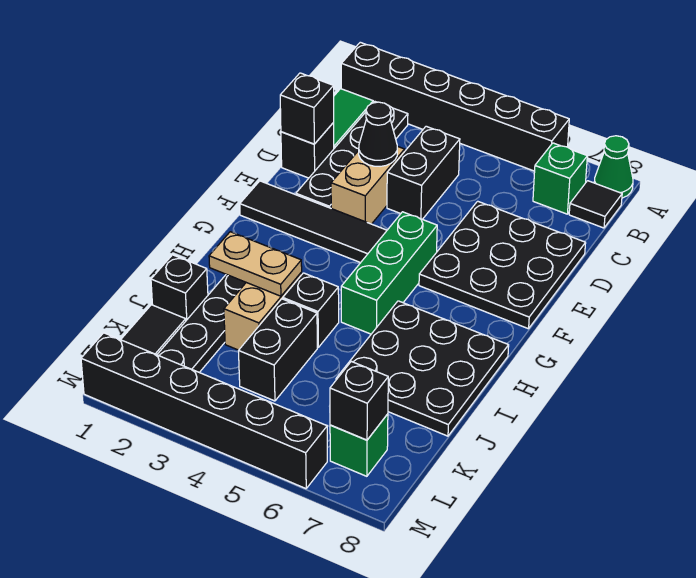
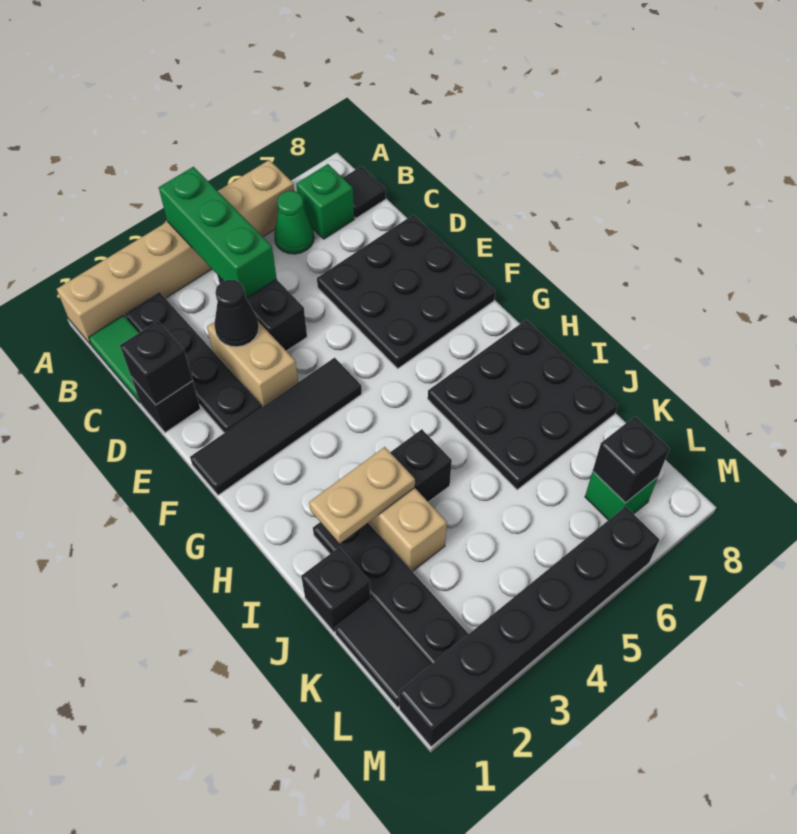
black brick A1:A6 level 1 -> tan brick A1:A6 level 1
green cone A8 level 1 -> green cone B6 level 1
green brick F5:H5 level 1 -> green brick A4:C4 level 2
black brick J4:K4 level 1 -> none

